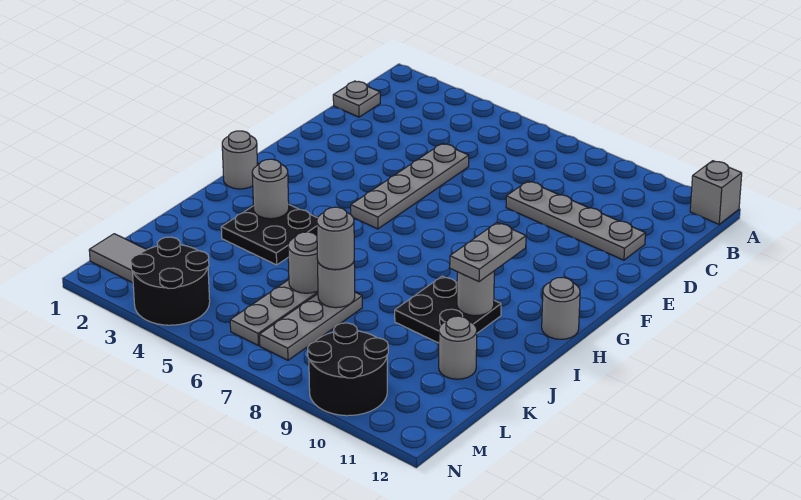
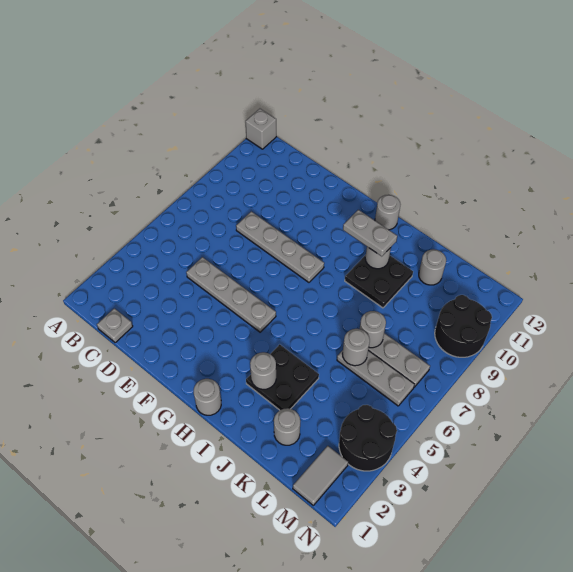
grey plate D8:D11 level 1 -> grey plate D8:G8 level 1
grey round brick K7 level 3 -> grey round brick K2 level 1

